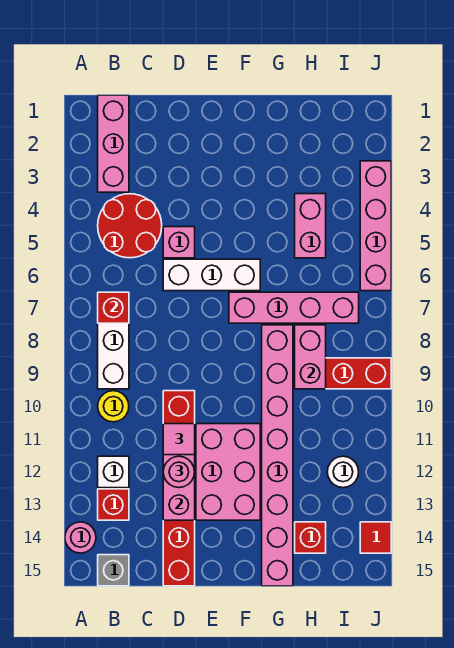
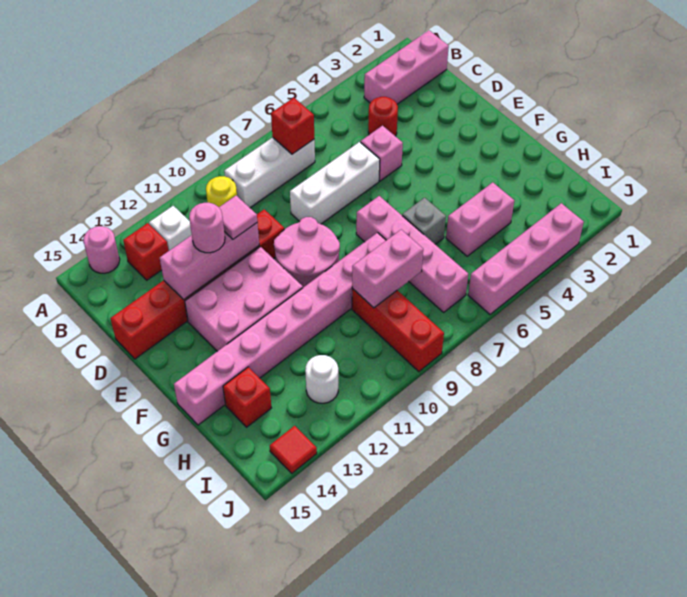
red round brick B4:C5 level 1 -> red round brick C4 level 1
grey brick B15 level 1 -> grey brick G6 level 1
white brick D6:F6 level 1 -> white brick D6:D8 level 1
none -> pink round brick E9:F10 level 1

